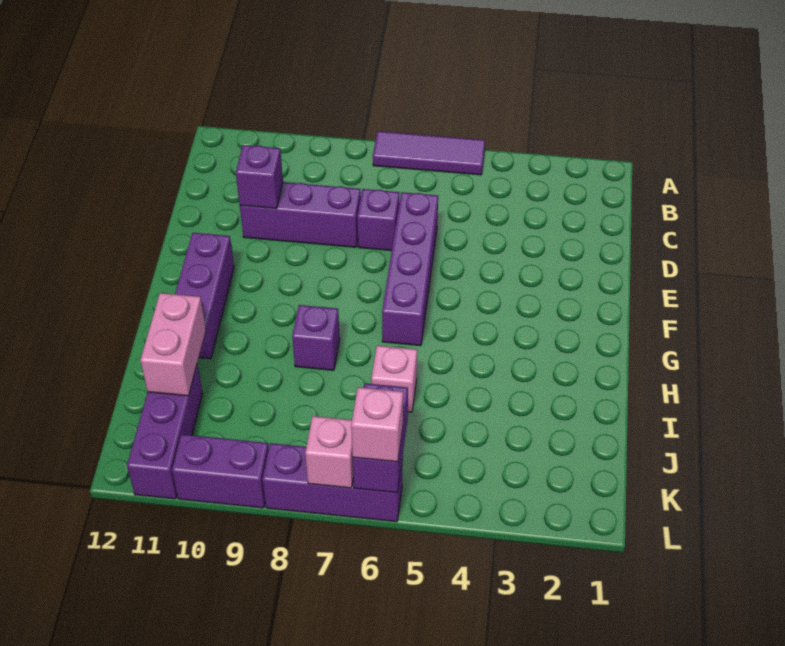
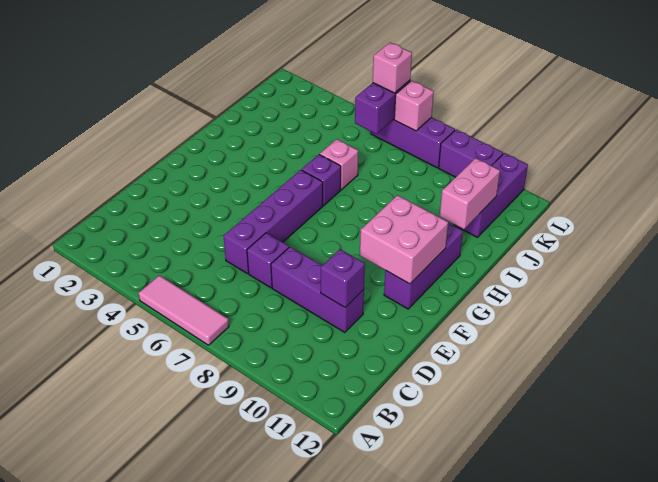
purple tile A5:A7 level 1 -> pink tile A5:A7 level 1
none -> pink brick F10:G11 level 2
purple brick H8 level 1 -> purple brick H6 level 1

